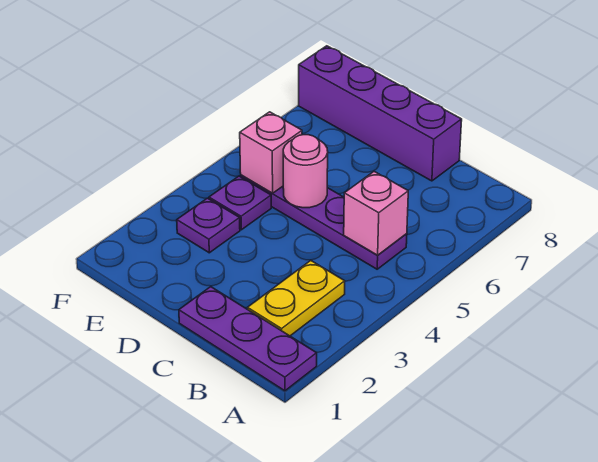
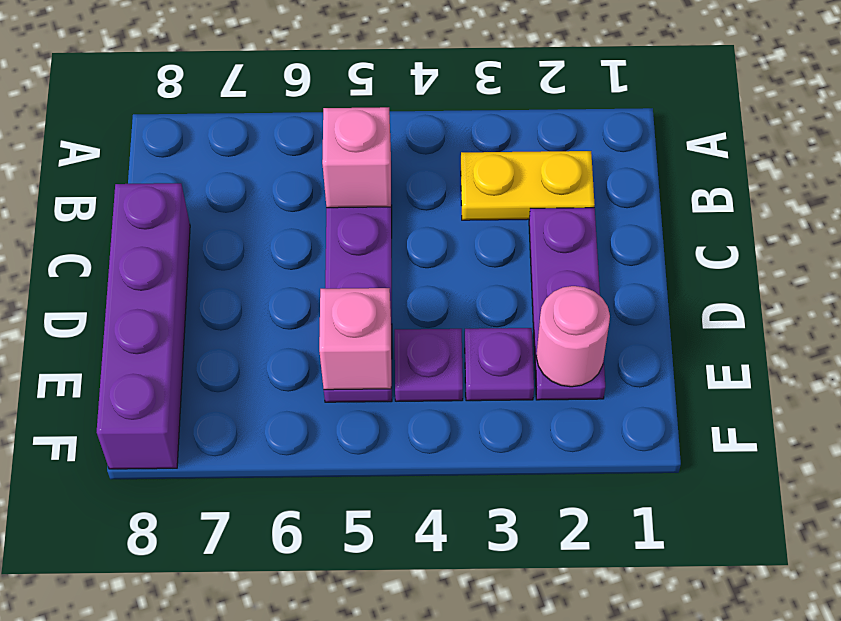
purple plate A1:C1 level 1 -> purple plate C2:E2 level 1
pink round brick D5 level 2 -> pink round brick E2 level 2

